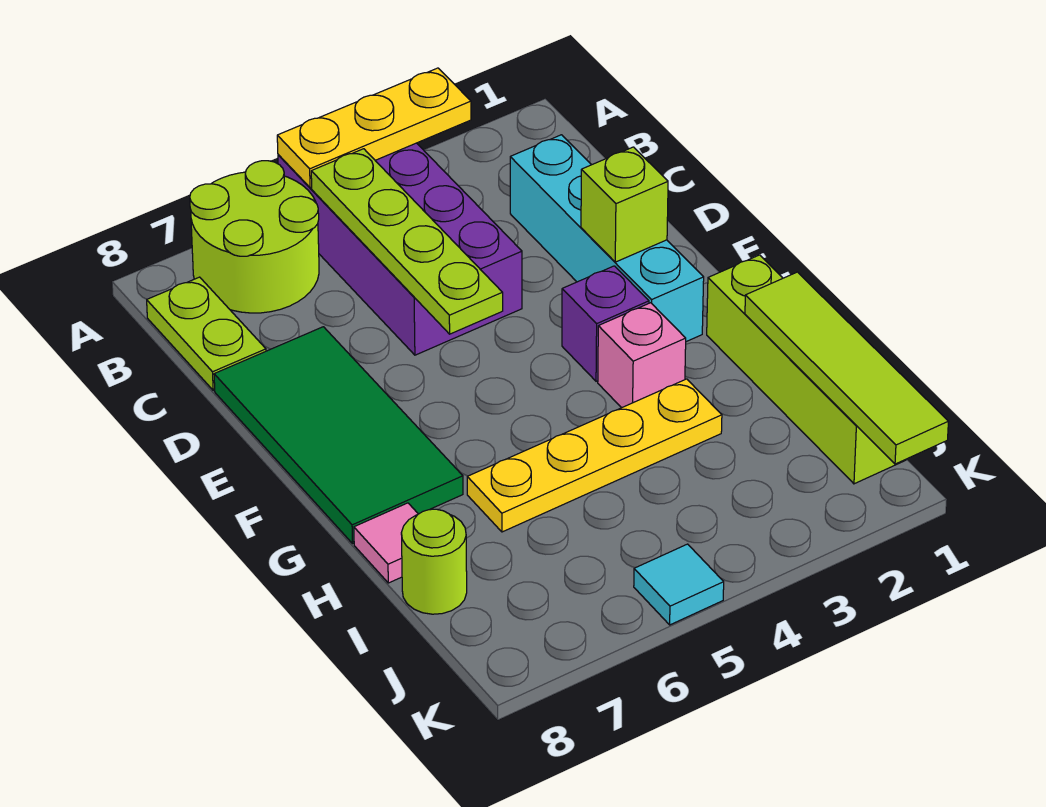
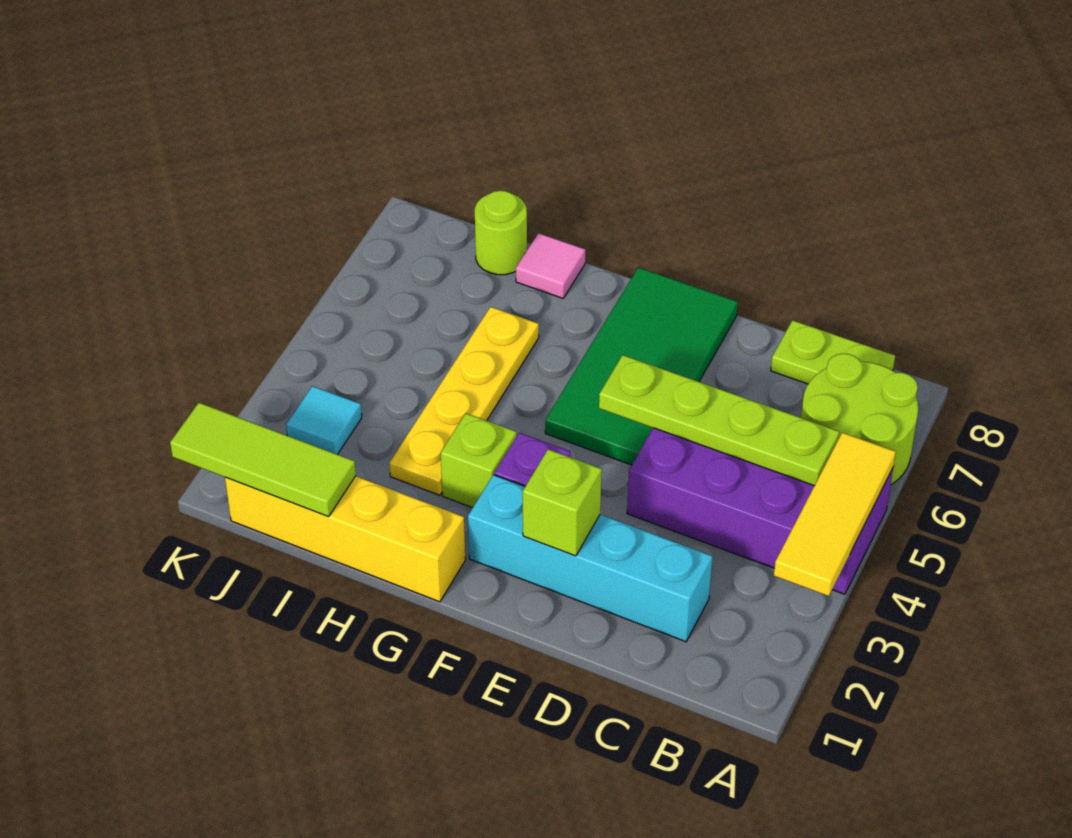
yellow plate A3:A5 level 2 -> yellow tile A3:A5 level 2
green tile D7:G8 level 1 -> green tile E5:F8 level 1
lime brick G1:J1 level 1 -> yellow brick G1:J1 level 1
pink brick G3 level 1 -> lime brick G3 level 1
lime tile H1:K1 level 2 -> lime tile I1:K1 level 2
cyan tile K5 level 1 -> cyan tile J3 level 1

